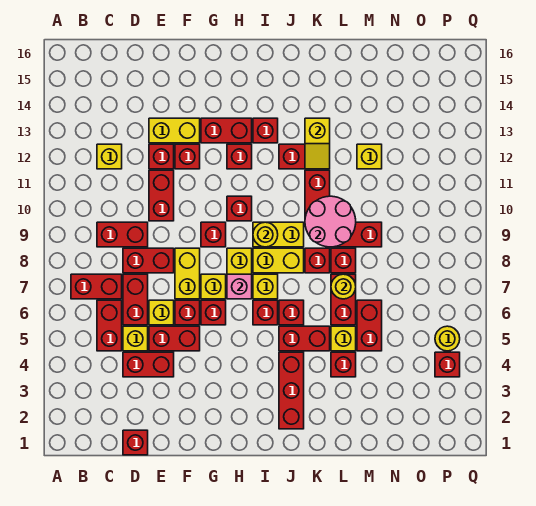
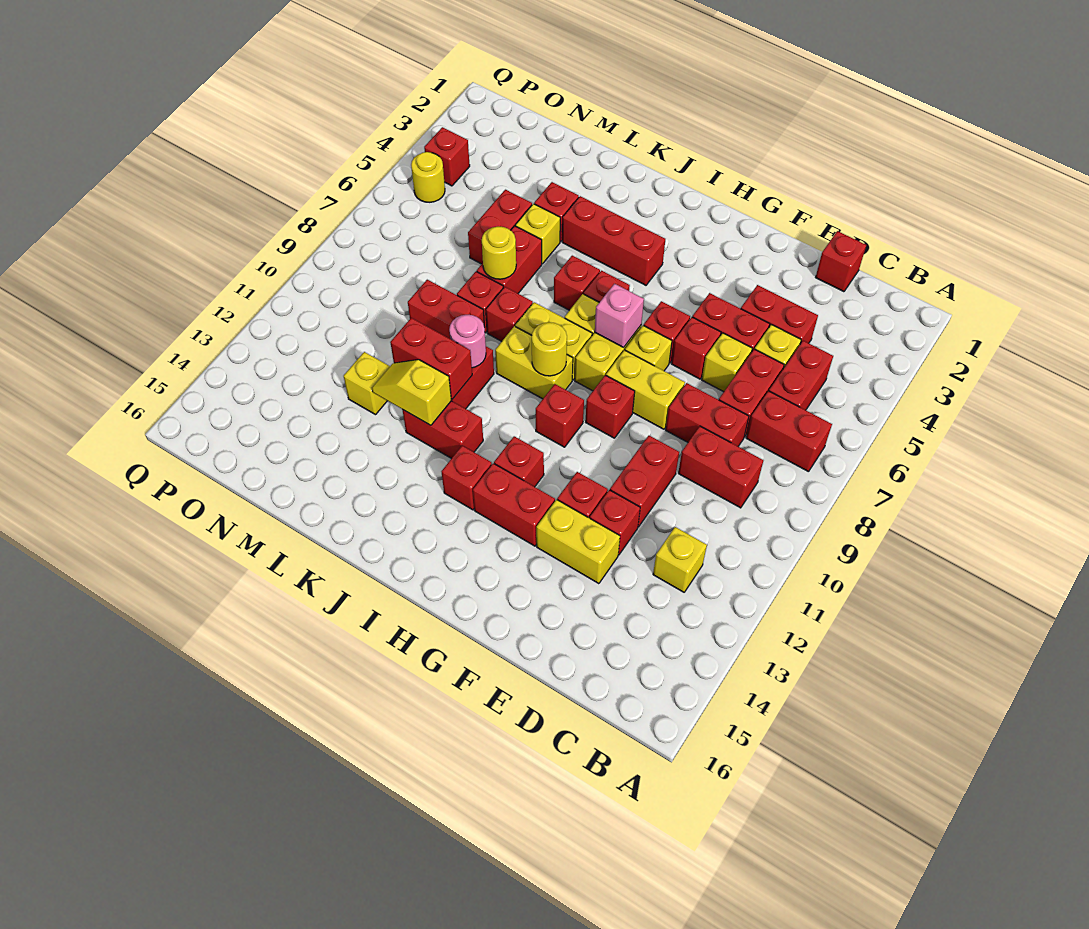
yellow brick F7:F8 level 1 -> yellow brick F8:G8 level 1
red brick J2:J4 level 1 -> red brick I4:K4 level 1
red brick J5:K5 level 1 -> red brick K11:L11 level 2
pink round brick K9:L10 level 2 -> pink round brick K10 level 2
yellow slope K12:K13 level 2 top 13 -> yellow slope K12:L12 level 2 top K

